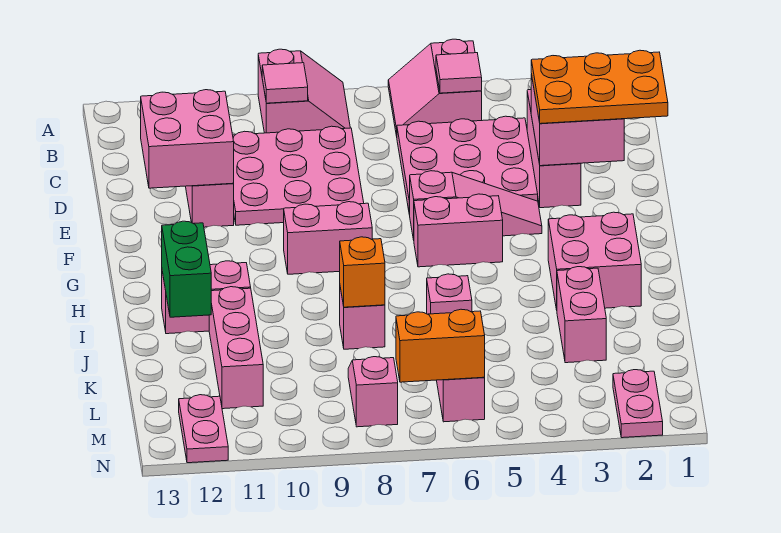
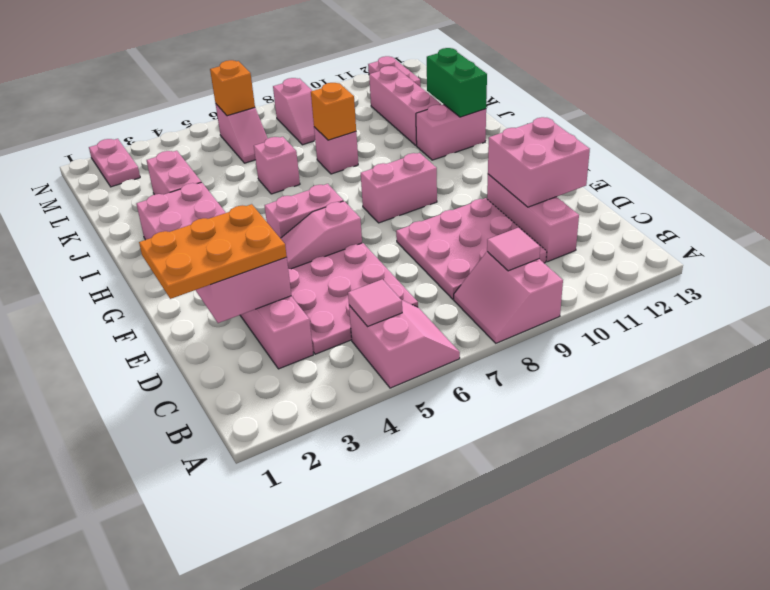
orange brick M6:M7 level 2 -> orange brick M6 level 2

